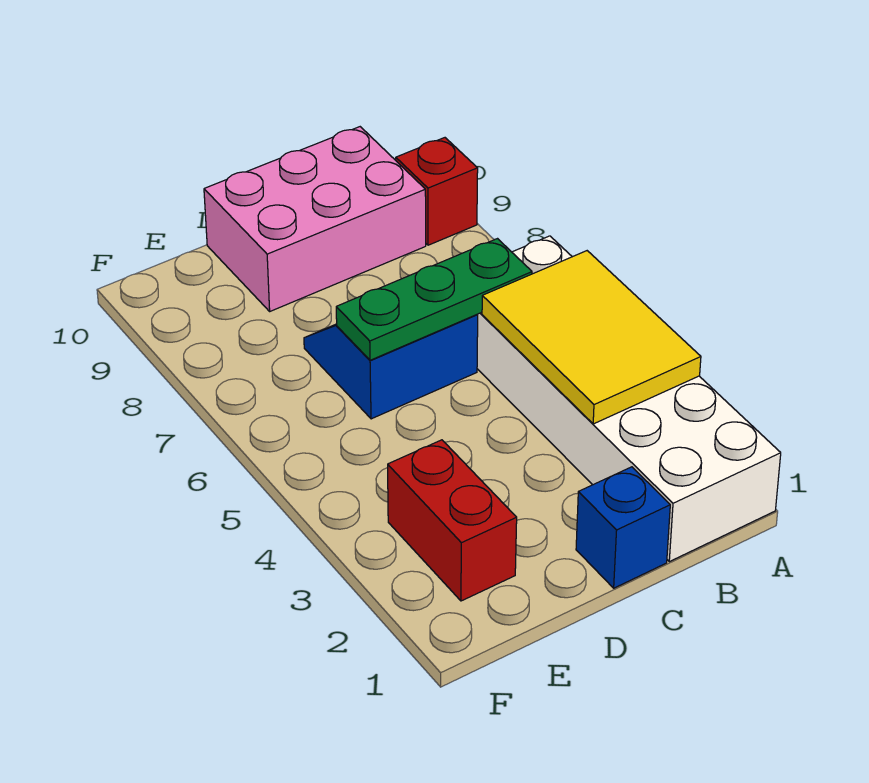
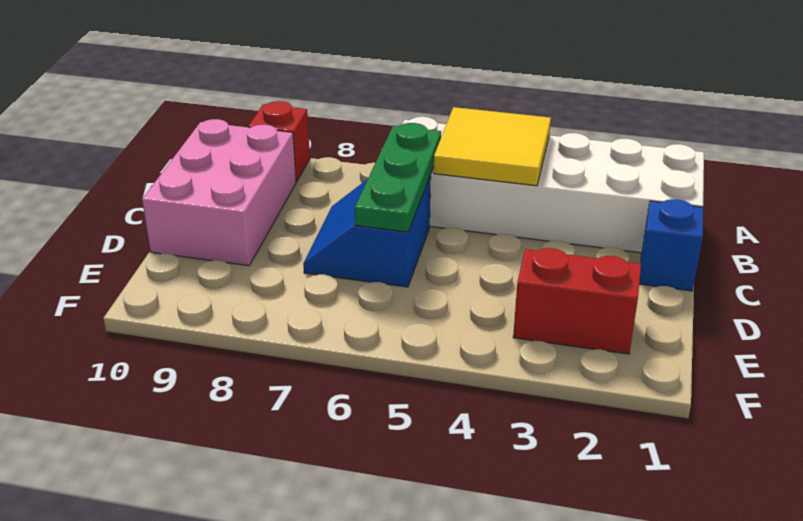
yellow tile A3:B5 level 2 -> yellow tile A4:B5 level 2

